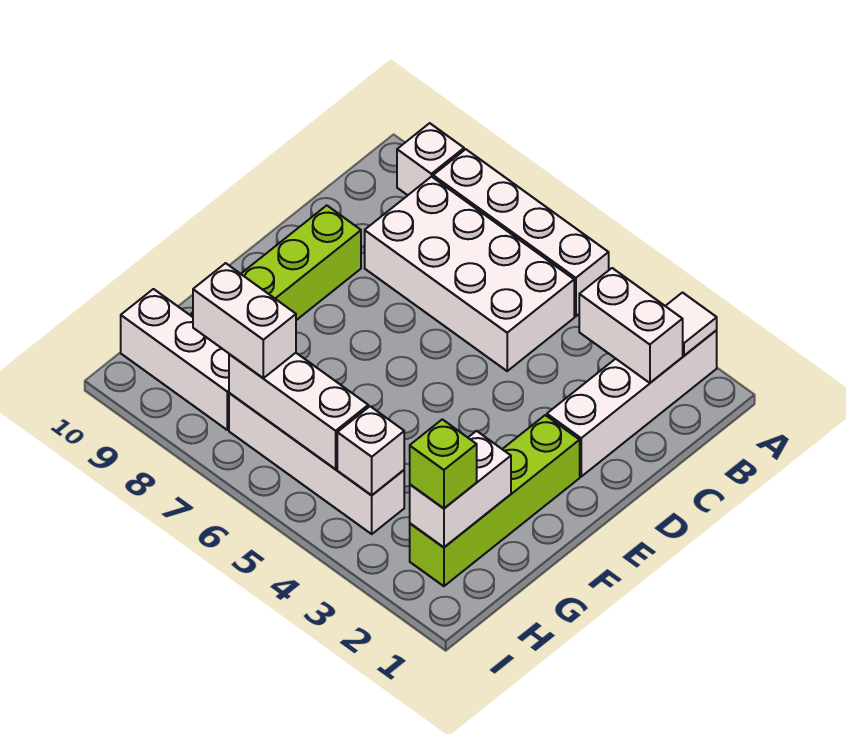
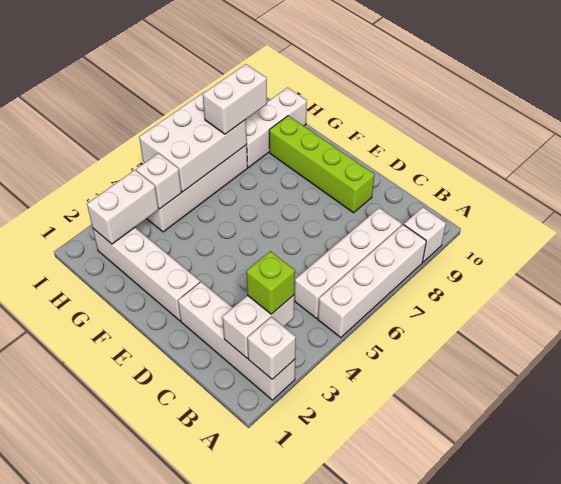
white tile A2 level 2 -> white brick A2 level 2
white brick B5:C8 level 1 -> white brick B5:B8 level 1
lime brick E2:H2 level 1 -> white brick E2:H2 level 1
white brick G2:H2 level 2 -> white brick H2:H3 level 2
lime brick H2 level 3 -> lime brick B3 level 3
white brick H5:H7 level 2 -> white brick H5:I7 level 2

